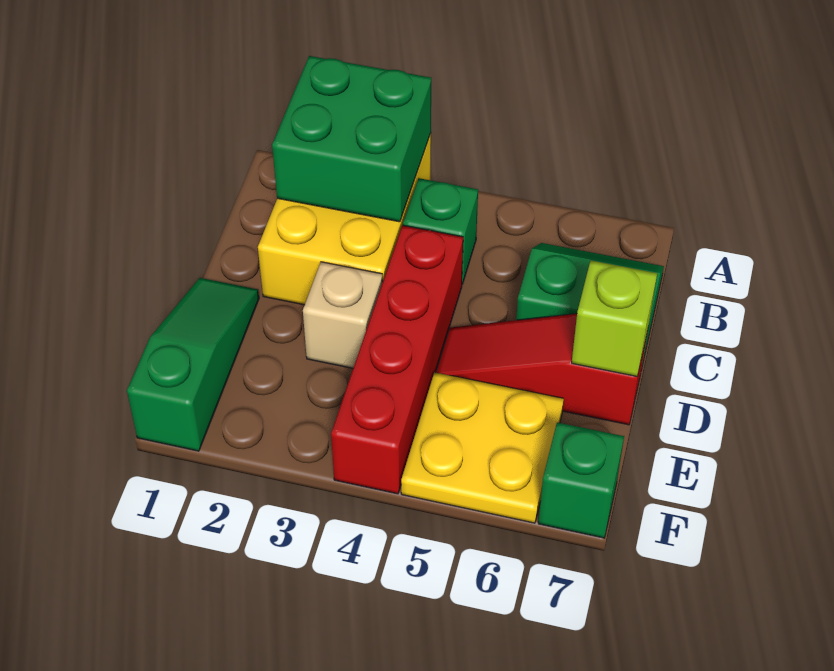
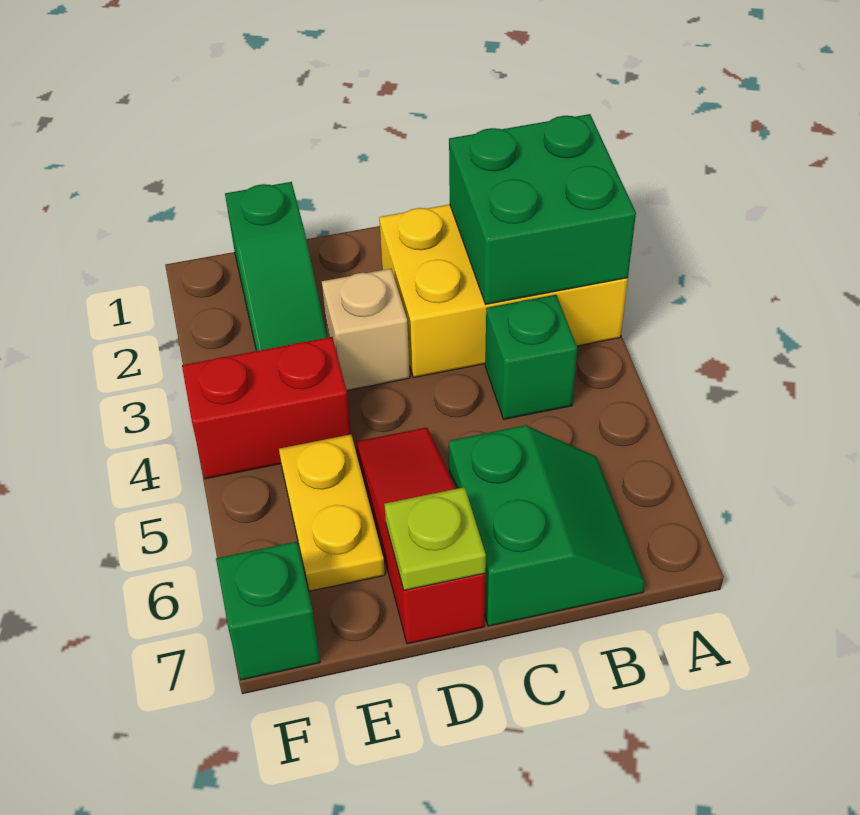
red brick C4:F4 level 1 -> red brick E4:F4 level 1
green slope D1:F1 level 1 top F -> green slope E1:E3 level 1 top 1
lime brick D7 level 2 -> lime plate D7 level 2
yellow plate E5:F6 level 1 -> yellow plate E5:E6 level 1

